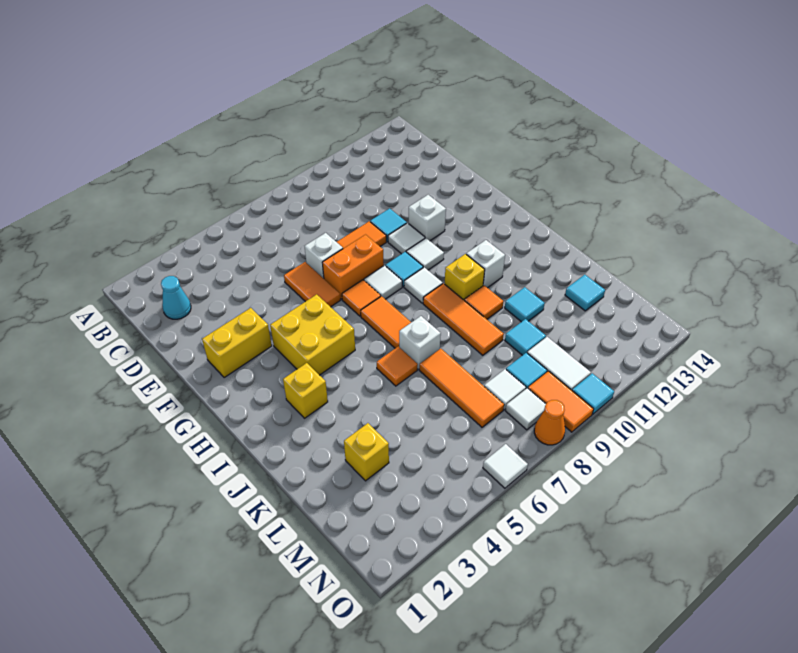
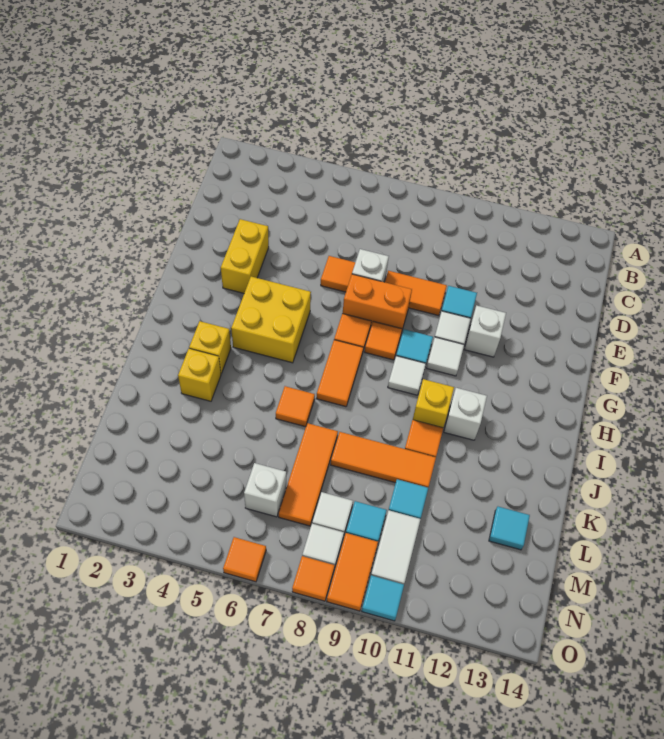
cyan cone C2 level 1 -> none
orange tile E6:F6 level 1 -> orange tile E6 level 1
yellow brick F2:F3 level 1 -> yellow brick E3:F3 level 1
white tile G8 level 1 -> orange tile G8 level 1
orange tile I9:K9 level 1 -> orange tile K8:K10 level 1
white brick J7 level 1 -> white brick M6 level 1
cyan tile K11 level 1 -> none
yellow brick L3 level 1 -> yellow brick J3 level 1
white tile O6 level 1 -> orange tile O6 level 1
orange cone O8 level 1 -> orange tile O8 level 1

